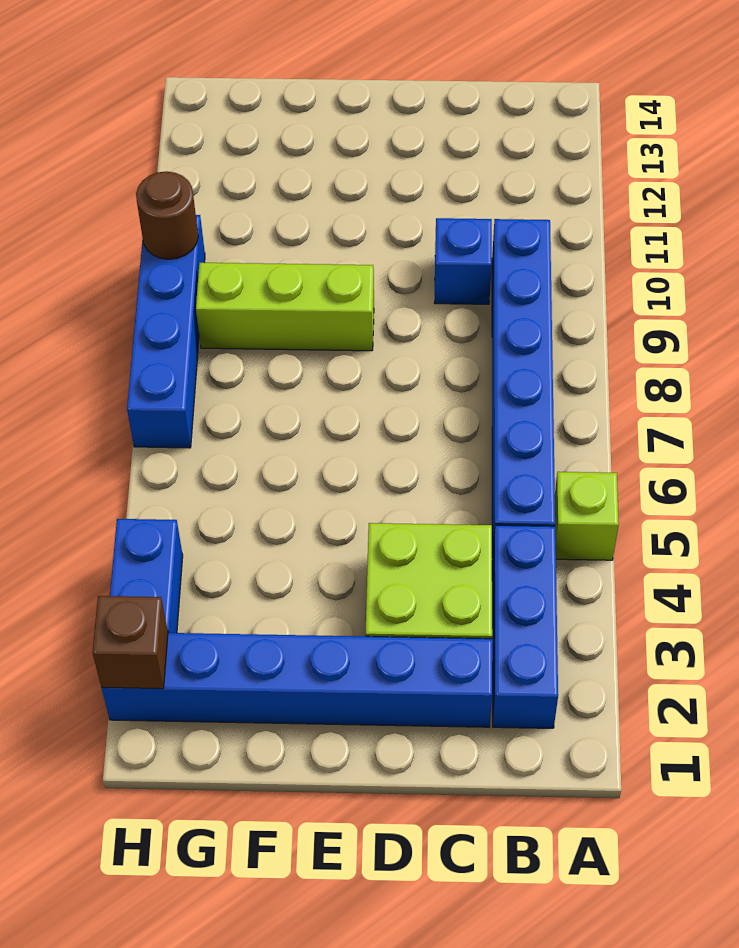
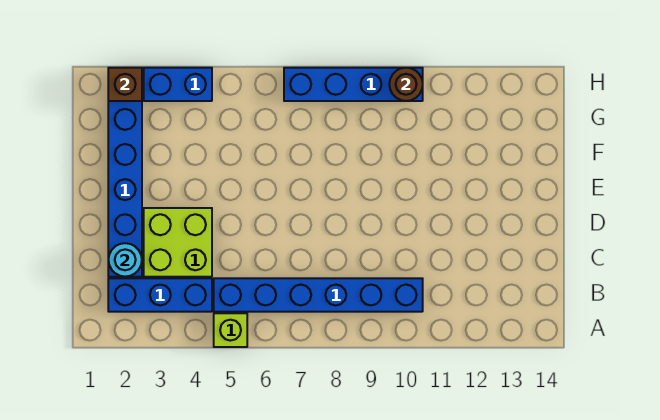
none -> cyan round brick C2 level 2
blue brick C10 level 1 -> none
lime brick E9:G9 level 1 -> none

